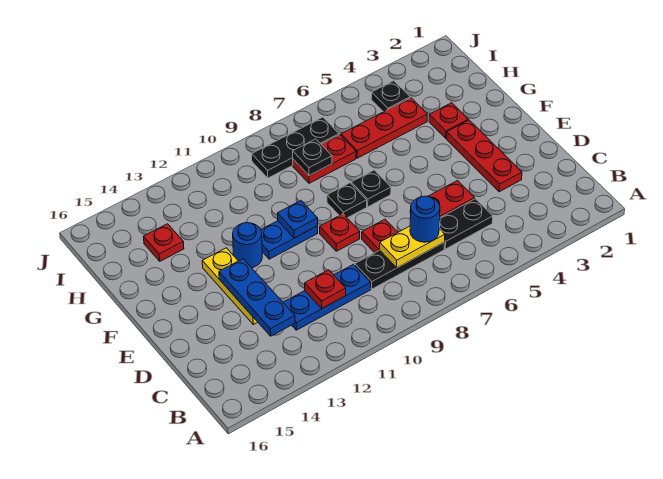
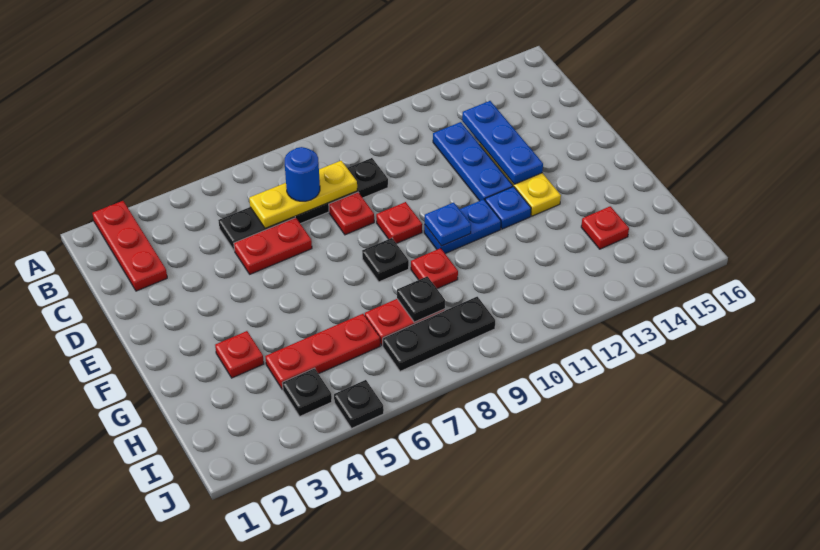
yellow plate C7:C8 level 2 -> yellow plate C6:C8 level 2
blue plate C10:C12 level 1 -> blue plate C12:E12 level 1
red plate C11 level 2 -> red plate G9 level 1
red plate D3:F3 level 1 -> red plate A2:C2 level 1
black plate F7 level 1 -> black plate J5 level 1
blue round brick F12 level 1 -> blue plate F12 level 1

